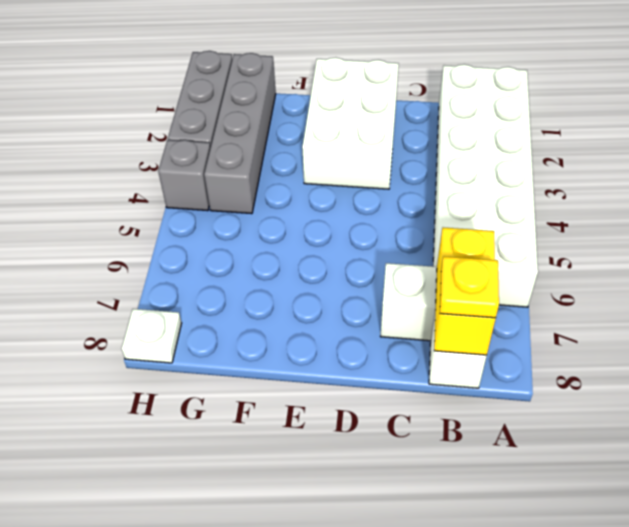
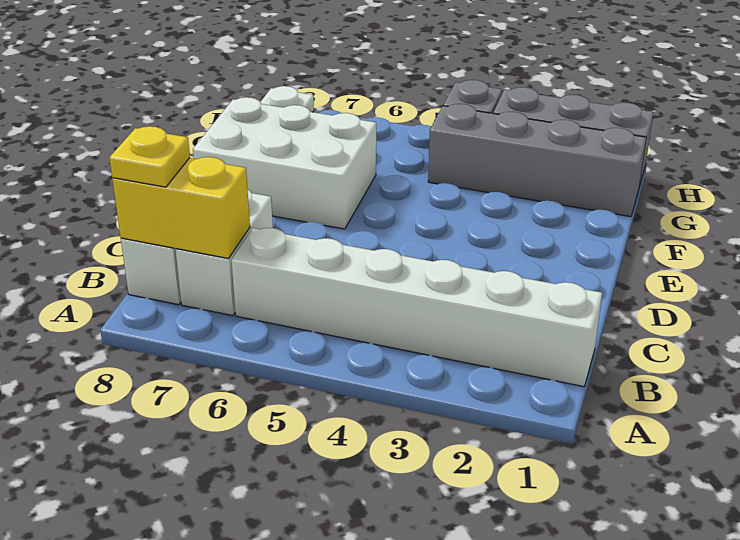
white brick A1:B6 level 1 -> white brick B1:B6 level 1
white brick D1:E3 level 1 -> white brick E6:F8 level 1

